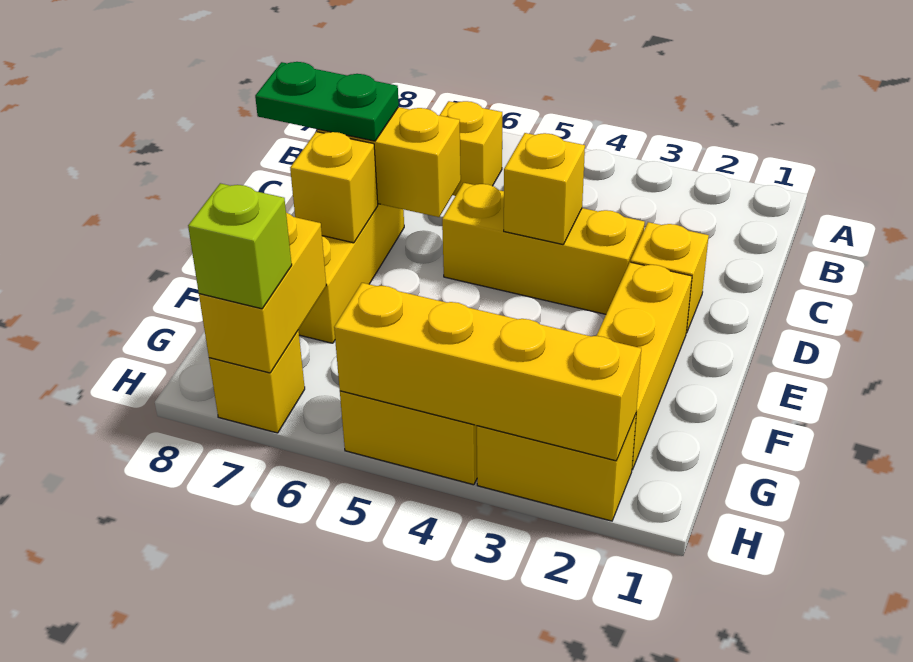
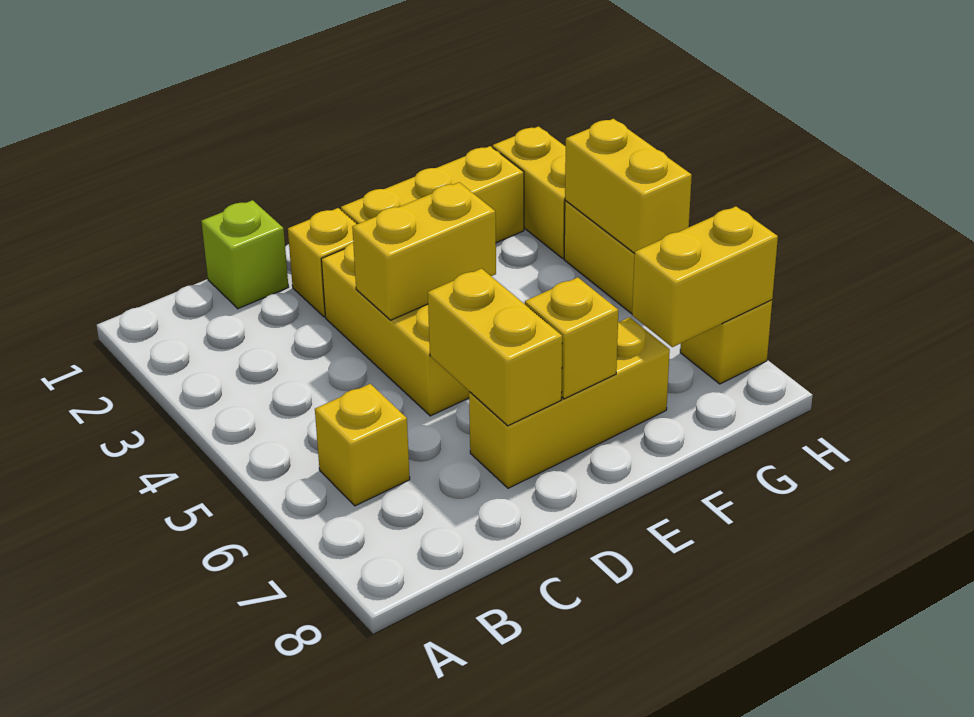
yellow brick D4 level 2 -> yellow brick D4:E4 level 2
green plate D7:D8 level 3 -> none
yellow brick H2:H5 level 2 -> yellow brick H4:H5 level 2
lime brick H7 level 3 -> lime brick C1 level 1

